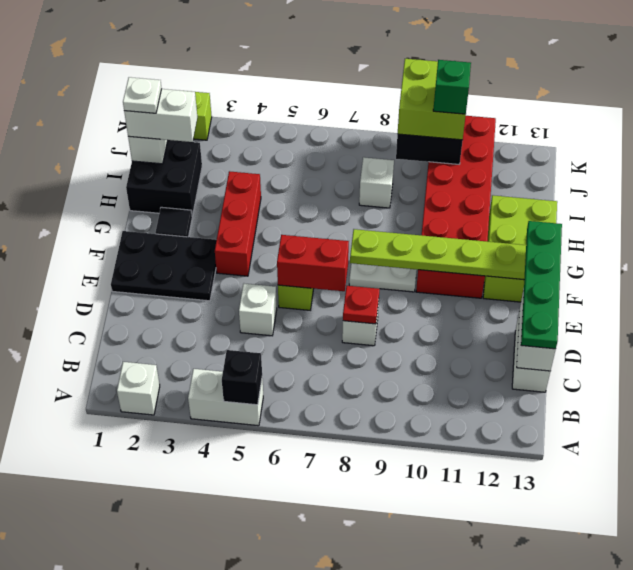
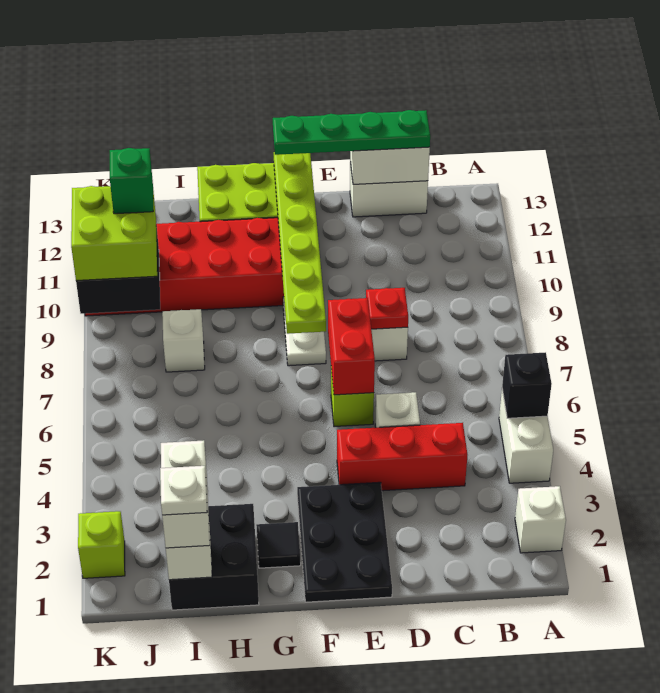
red brick F4:H4 level 1 -> red brick C4:E4 level 1

